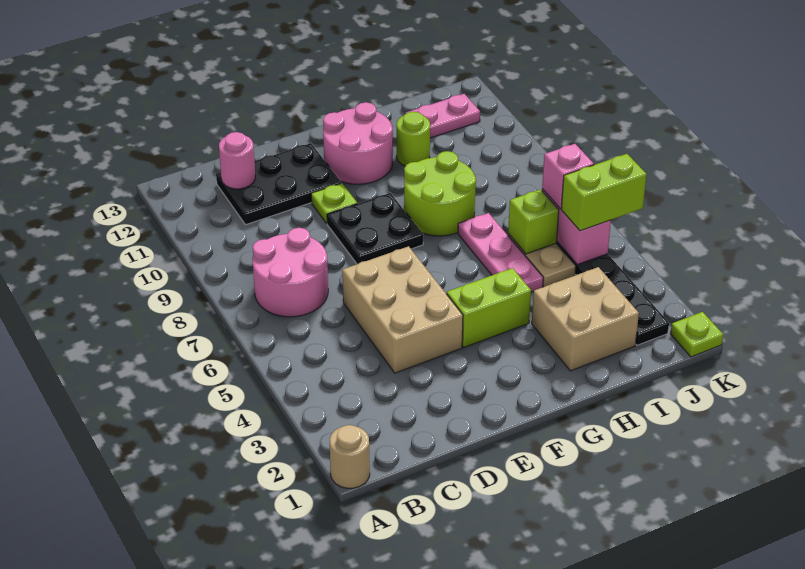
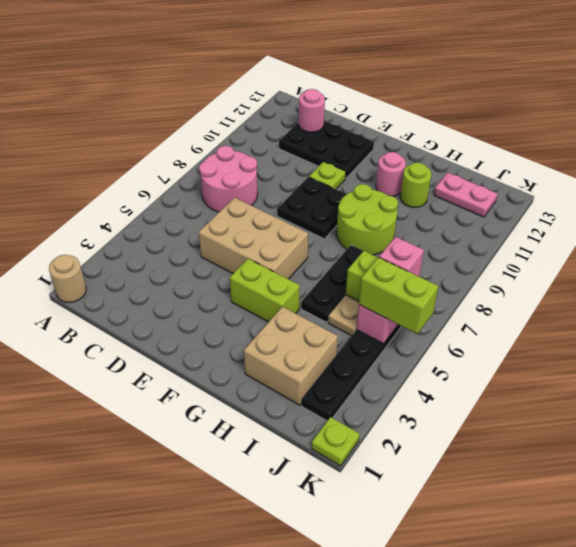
tan brick D4:E6 level 1 -> tan brick D5:F6 level 1
pink round brick F11:G12 level 1 -> pink round brick G11 level 1
pink plate H5:H7 level 1 -> black plate H5:H7 level 1

